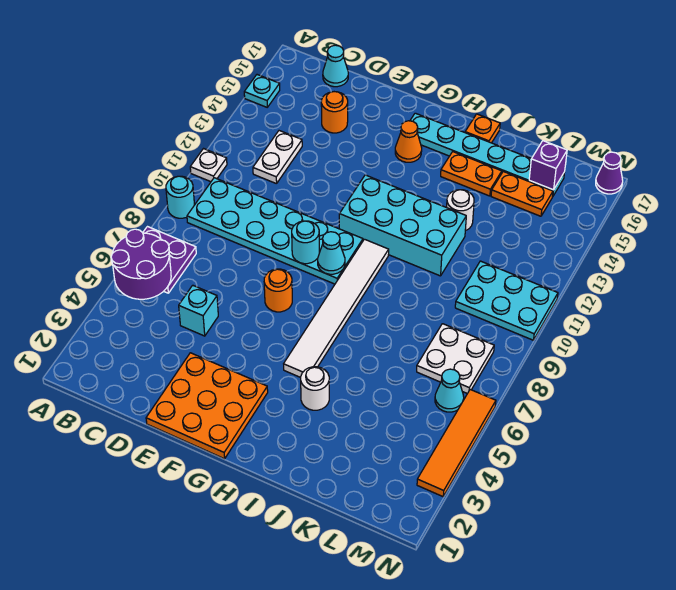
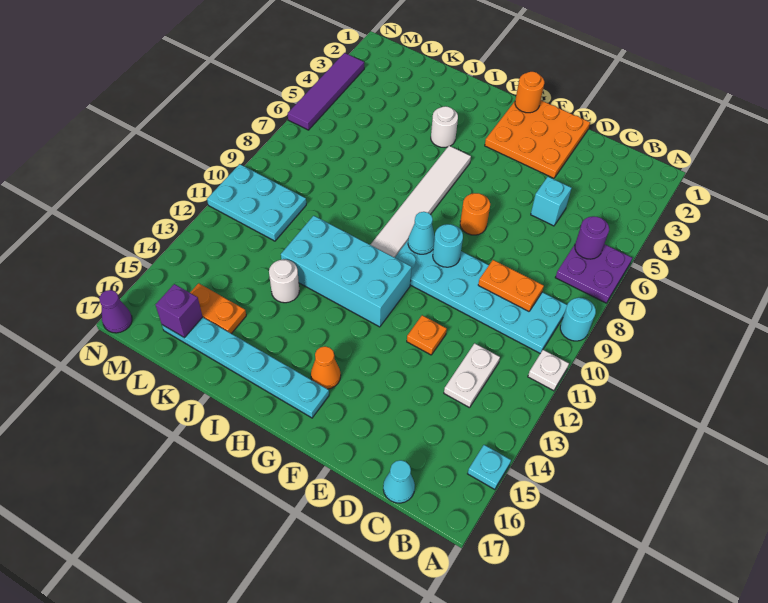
purple round brick A5:B6 level 2 -> purple round brick B6 level 2
orange round brick D15 level 1 -> orange round brick G1 level 2
orange plate I15:J15 level 1 -> orange plate C9:D9 level 2
orange plate I17 level 1 -> orange plate E12 level 1
white plate L7:M8 level 1 -> none
cyan cone M6 level 1 -> none
orange tile N3:N6 level 1 -> purple tile N3:N6 level 1

